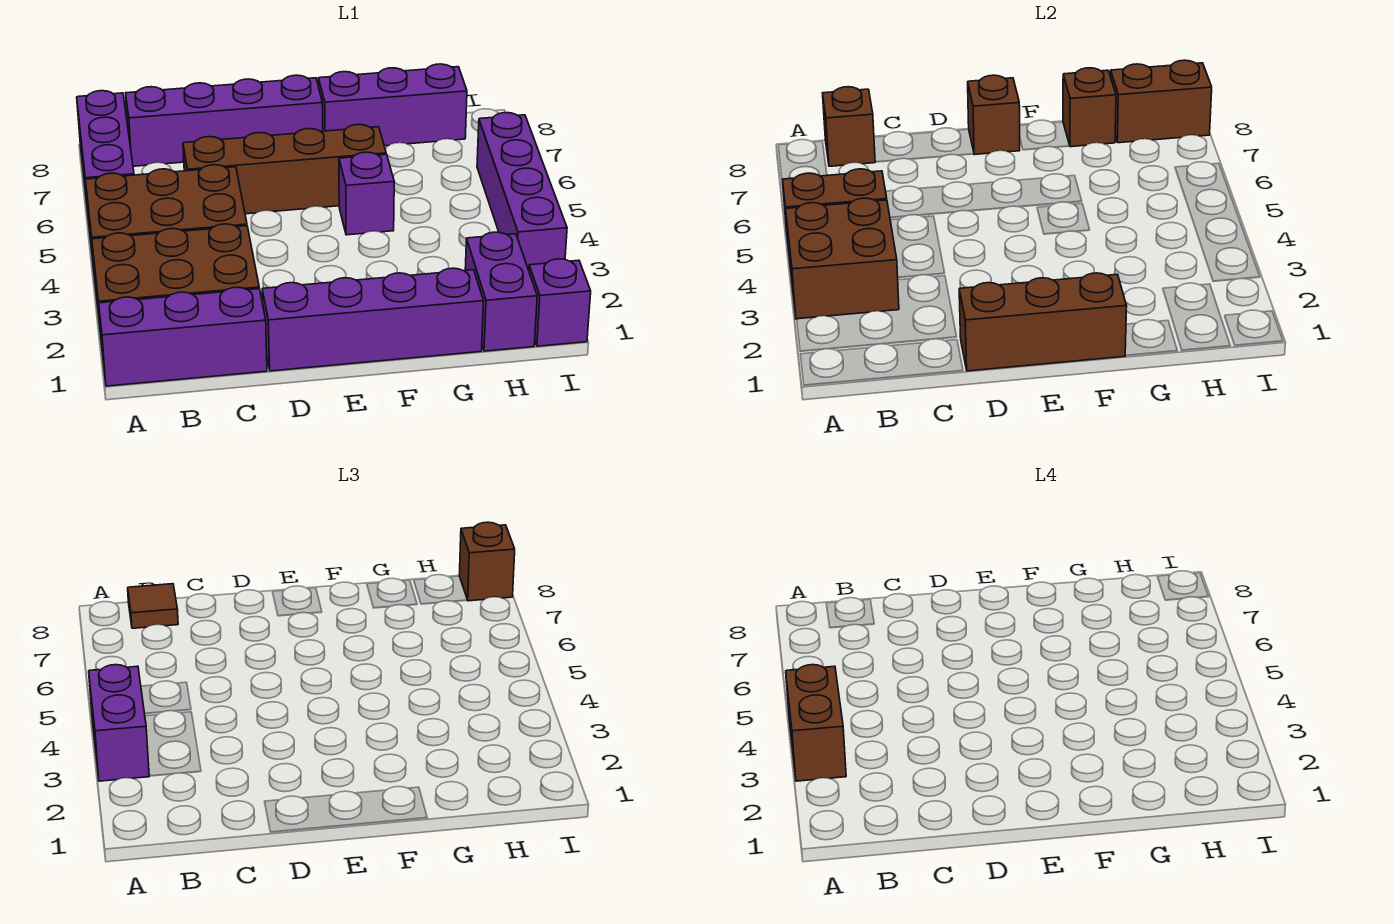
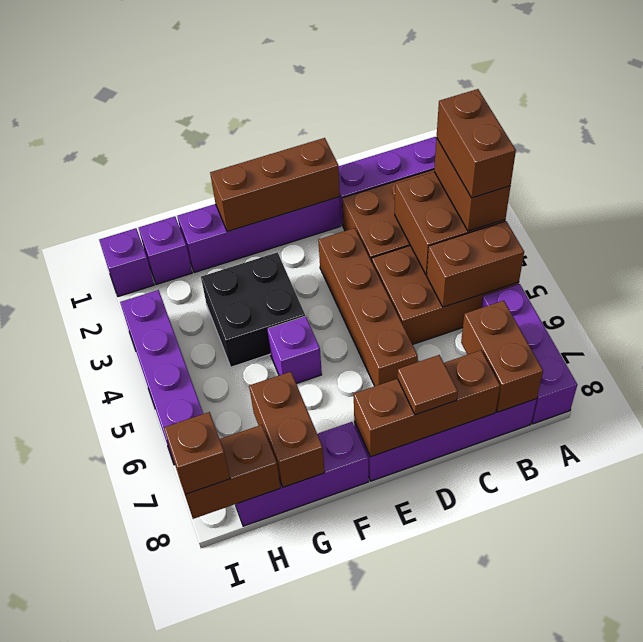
purple brick A3:A4 level 3 -> brown brick A3:A4 level 3
brown brick B8 level 2 -> brown brick B7:B8 level 2
brown tile B8 level 3 -> brown tile D8 level 3
brown brick C6:F6 level 1 -> brown brick D3:D6 level 1
brown brick E8 level 2 -> brown brick C8:E8 level 2
none -> black brick F3:G4 level 1
brown brick G8 level 2 -> brown brick G7:G8 level 2
purple brick H1:H2 level 1 -> purple brick H1 level 1

